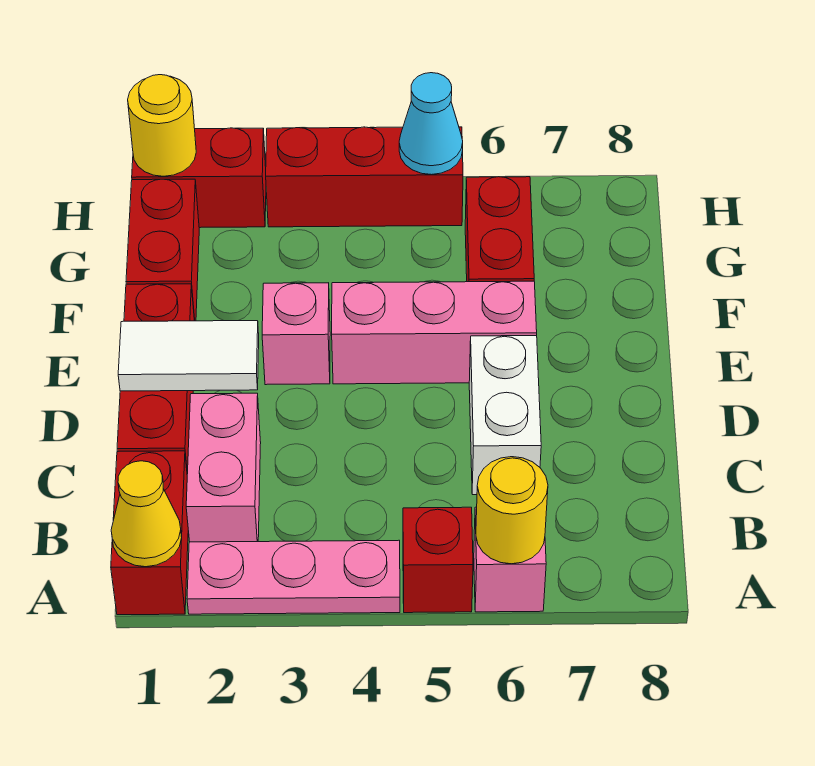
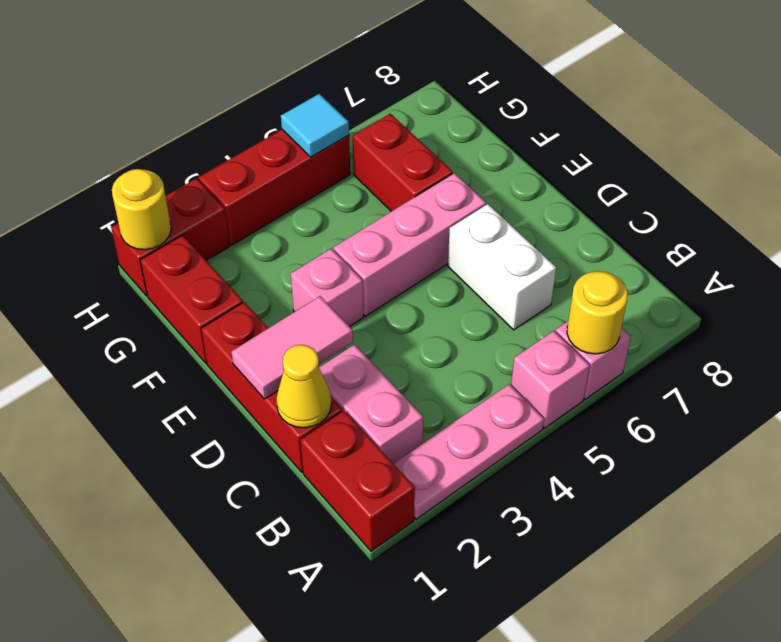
yellow cone A1 level 2 -> yellow cone C1 level 2
red brick A5 level 1 -> pink brick A5 level 1
white tile D1:D2 level 2 -> pink tile D1:D2 level 2
cyan cone H5 level 2 -> cyan tile H5 level 2

